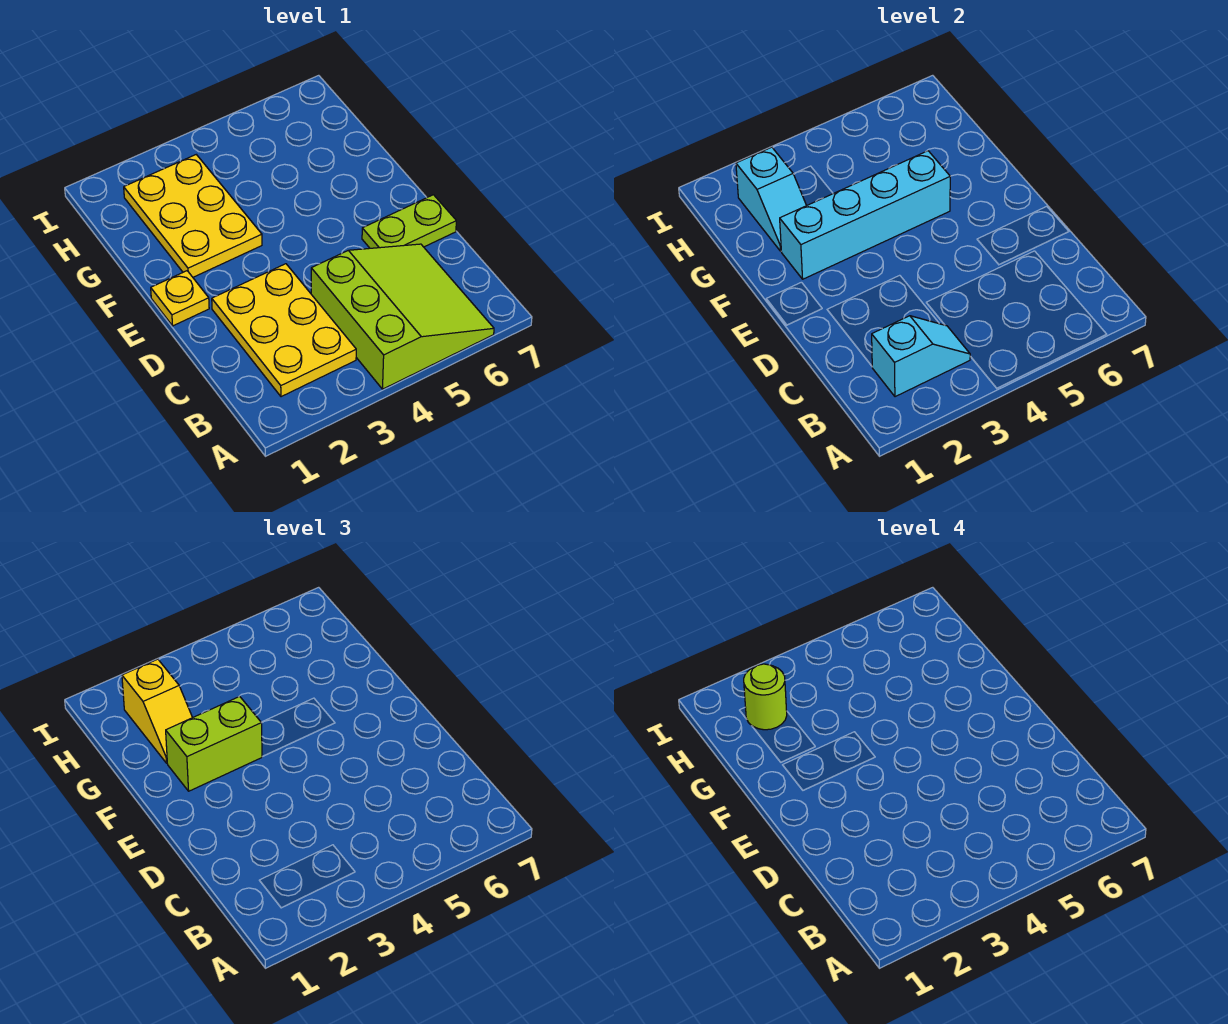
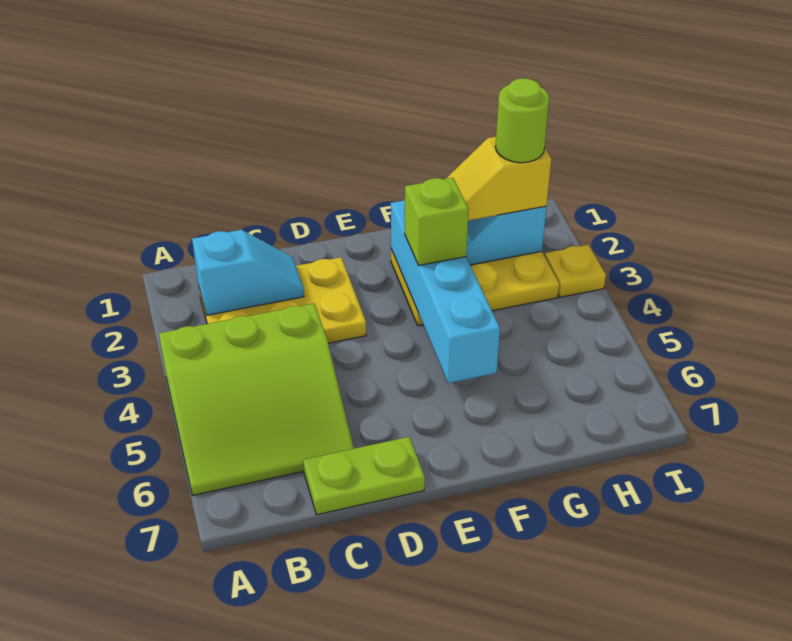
cyan slope B2:B3 level 2 top 2 -> cyan slope B2:C2 level 2 top B
lime plate D6:D7 level 1 -> lime plate C7:D7 level 1
yellow plate E1 level 1 -> yellow plate I3 level 1
lime brick F2:F3 level 3 -> lime brick F3 level 3

